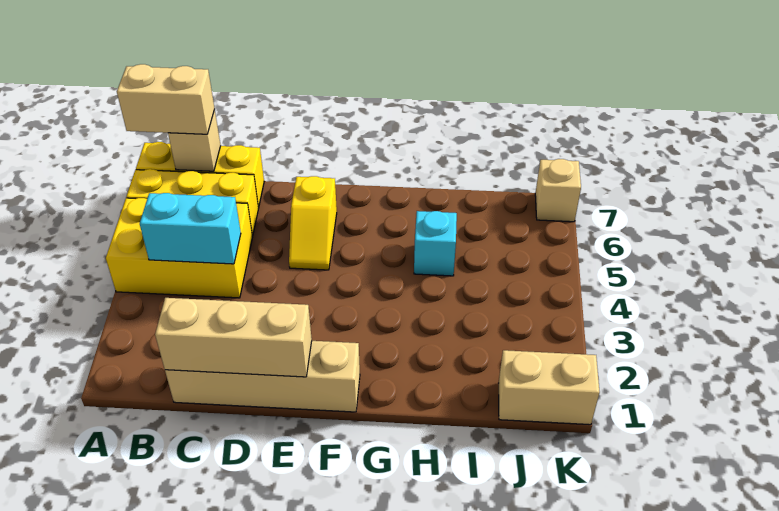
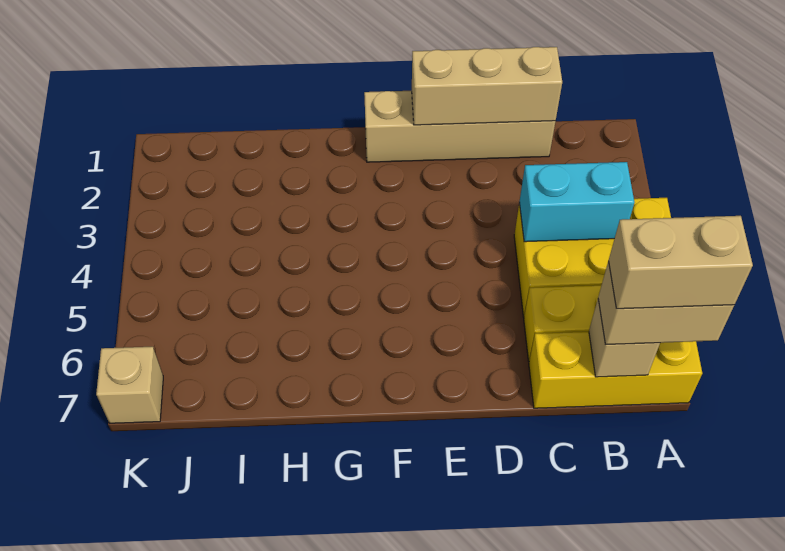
yellow slope E5:E6 level 1 top 6 -> none
cyan brick H5 level 1 -> none
tan brick J1:K1 level 1 -> tan brick A7:B7 level 4

